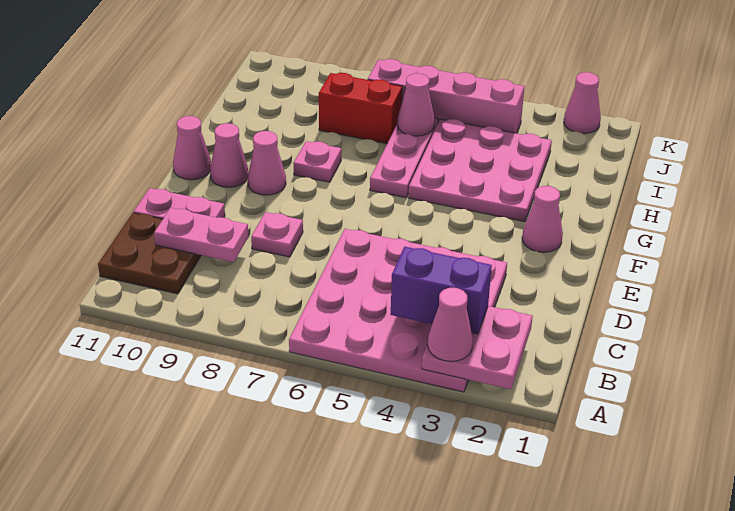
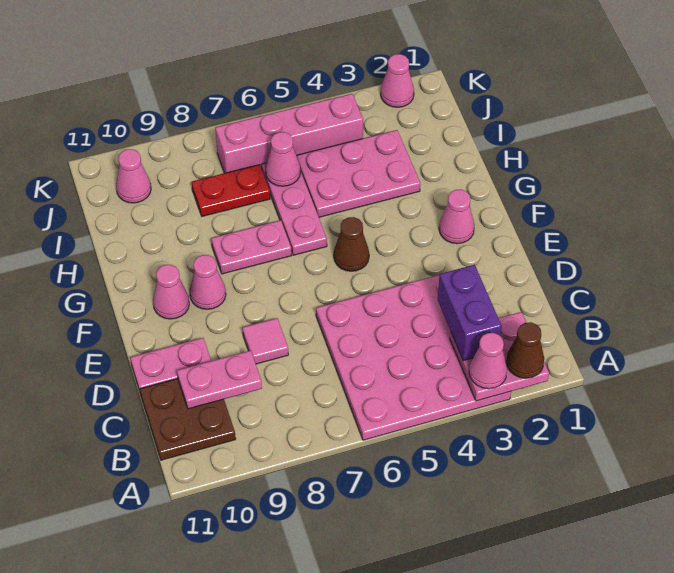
none -> brown cone A2 level 3
purple brick B3:B4 level 3 -> purple brick B3:C3 level 3
pink plate D8 level 1 -> pink tile D8 level 1
none -> brown cone F5 level 1
pink cone F11 level 1 -> pink cone J10 level 1
pink plate G3:I5 level 1 -> pink plate H3:I5 level 1
pink plate G8 level 1 -> pink plate G7:G8 level 1
red brick I7:I8 level 1 -> red plate I7:I8 level 1

